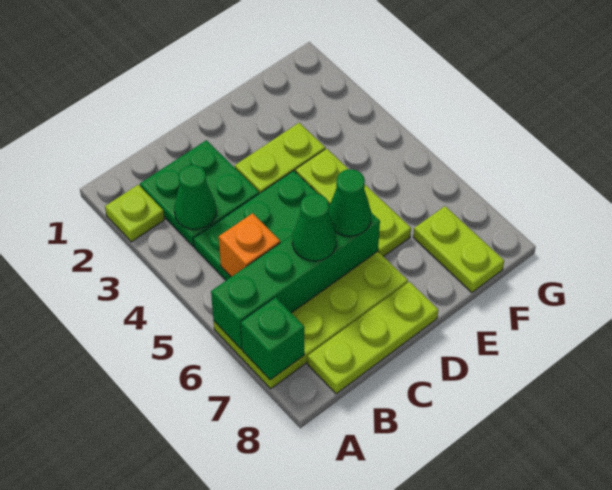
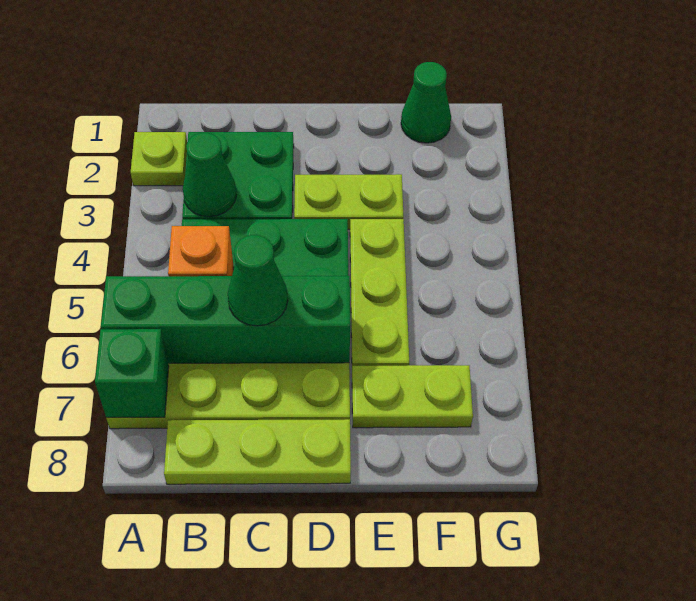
green cone D6 level 3 -> green cone F1 level 1
lime plate F7:F8 level 1 -> lime plate E7:F7 level 1

